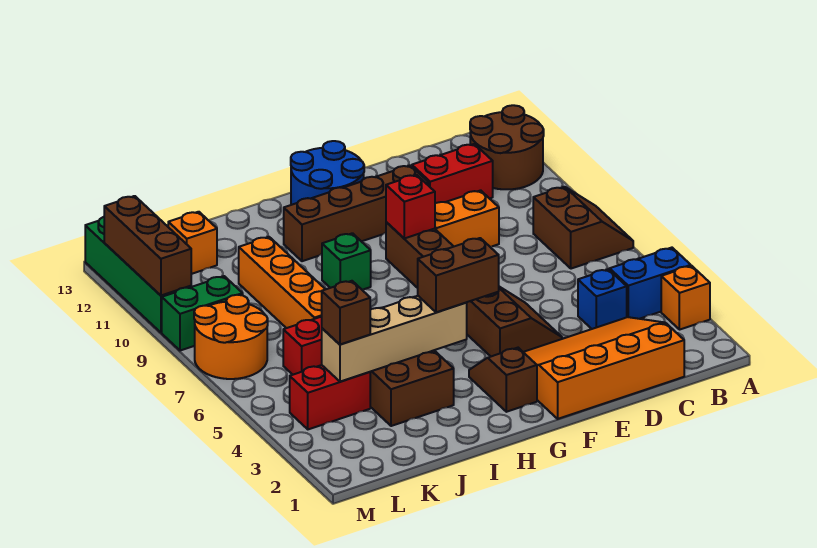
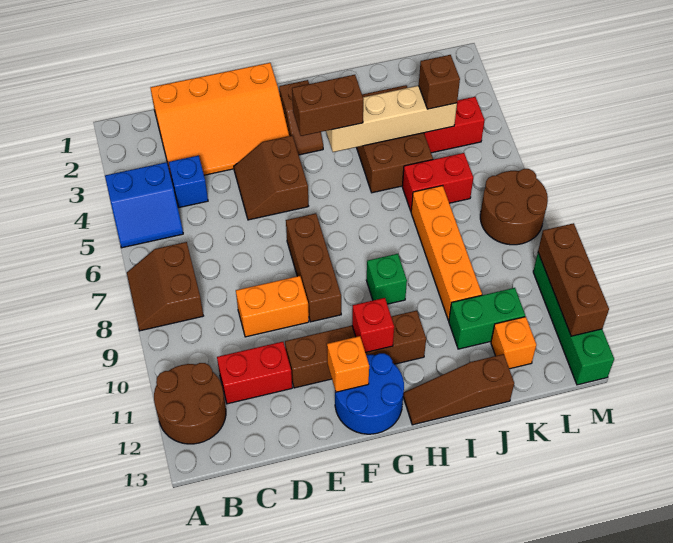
orange brick A3 level 1 -> orange brick F12 level 2
red brick F9 level 2 -> red brick G11 level 2
none -> brown slope H13:J13 level 1 top J
orange round brick L7:M8 level 1 -> brown round brick L7:M8 level 1
green brick L9:M9 level 1 -> green brick J11:K11 level 1

